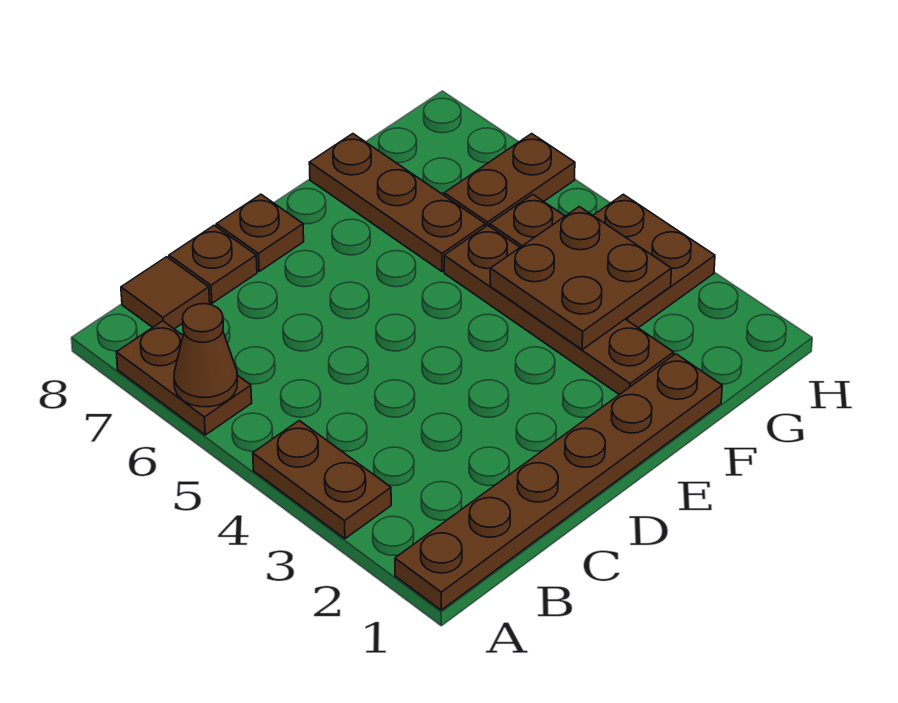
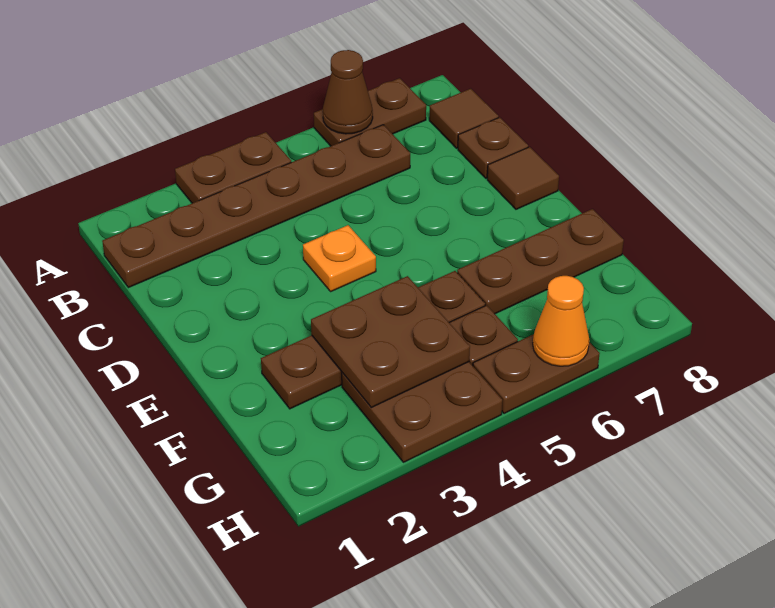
brown plate A1:F1 level 1 -> brown plate B1:B6 level 1
none -> orange plate D4 level 1
brown plate D8 level 1 -> brown tile D8 level 1
brown plate G6:H6 level 1 -> brown plate H5:H6 level 1
none -> orange cone H6 level 2

